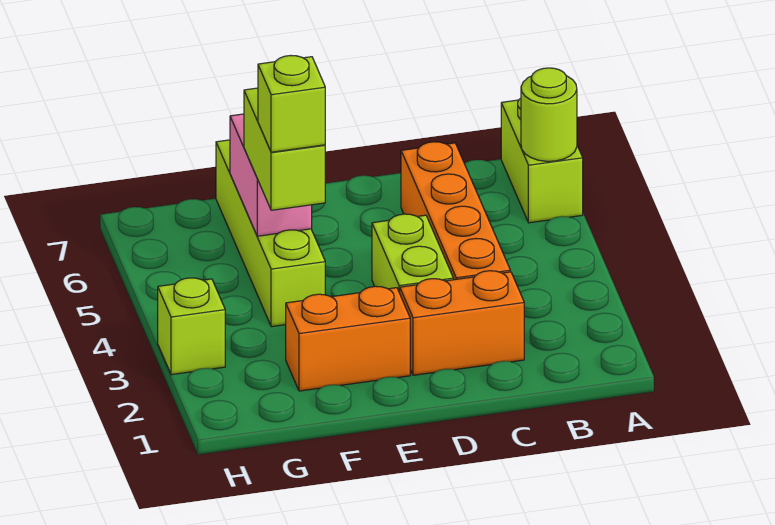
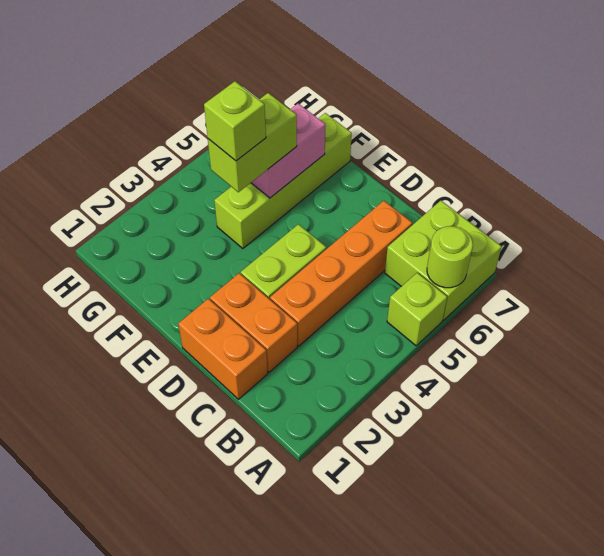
lime brick A6:A7 level 1 -> lime brick A6:B7 level 1
orange brick E2:F2 level 1 -> orange brick C1:D1 level 1
lime brick H3 level 1 -> lime brick A5 level 1

